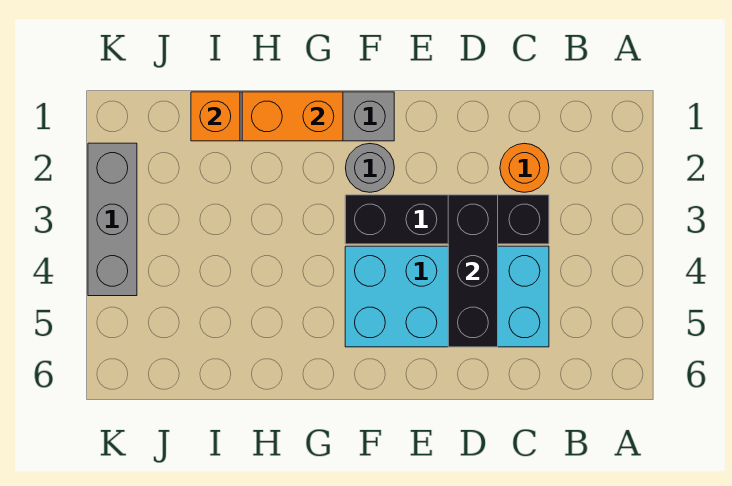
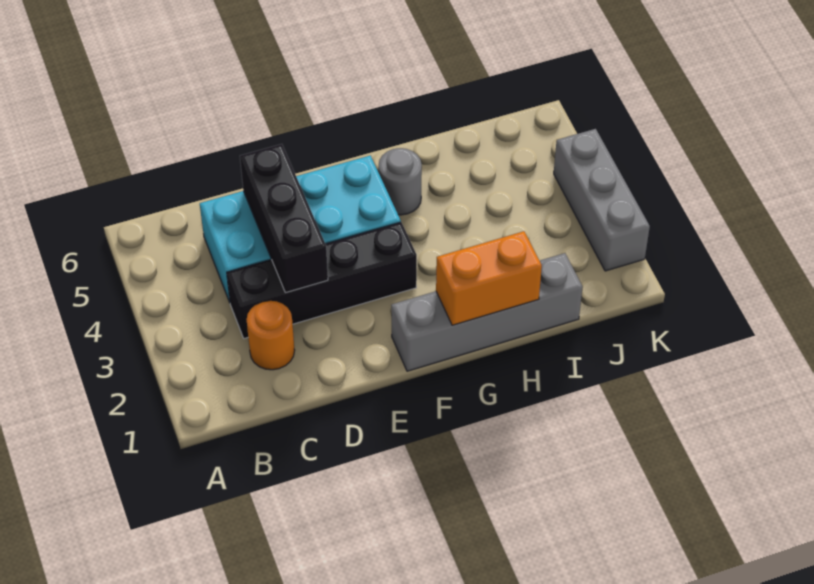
grey round brick F2 level 1 -> grey round brick G5 level 1
orange brick I1 level 2 -> none

